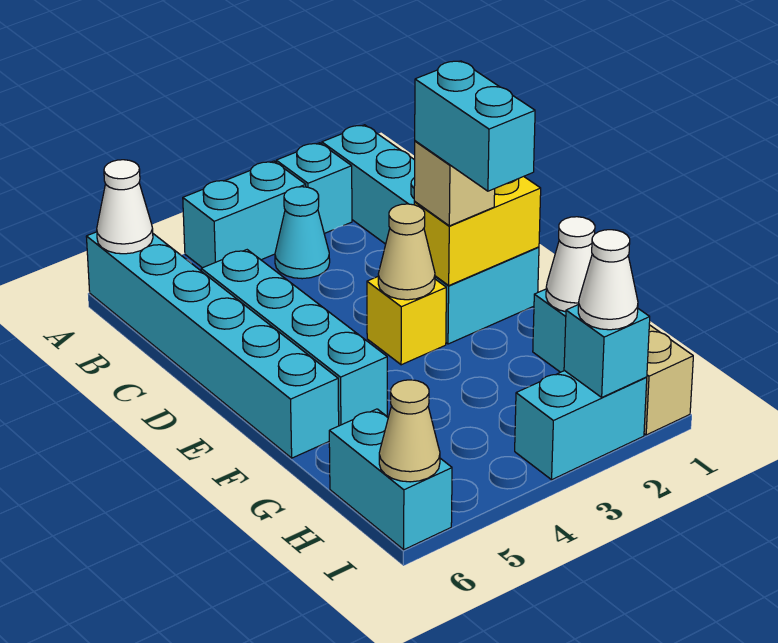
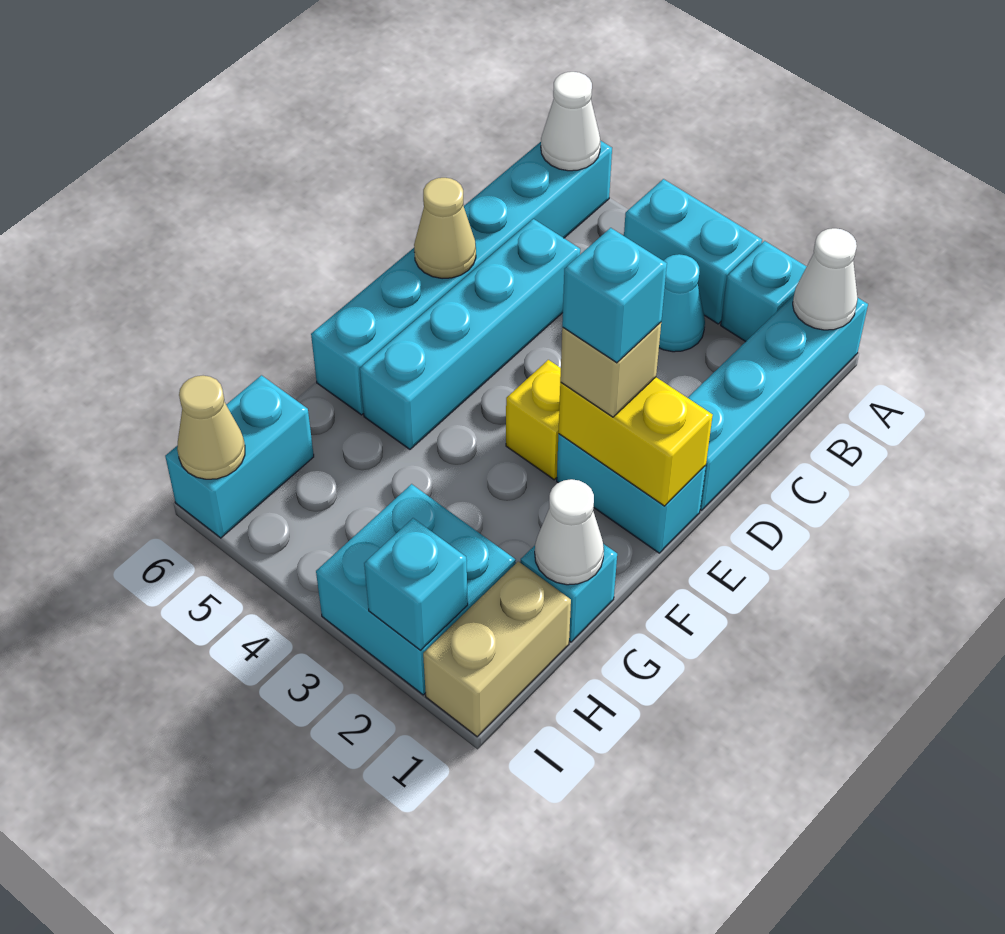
cyan brick E2:F2 level 4 -> cyan brick E2 level 4
tan cone E3 level 2 -> tan cone D6 level 2
cyan brick I2:I3 level 1 -> cyan brick H2:I3 level 1
white cone I2 level 3 -> white cone A1 level 2

